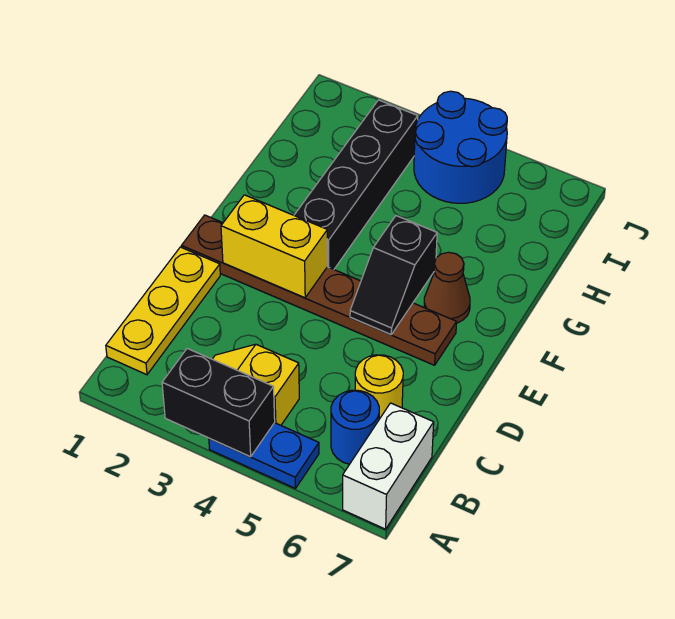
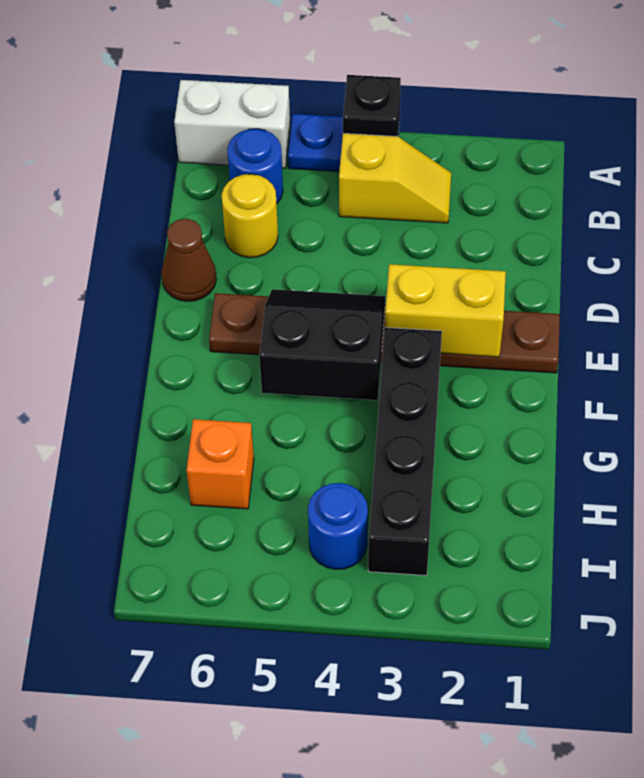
black brick A3:A4 level 2 -> black brick A4 level 2
white brick A7:B7 level 1 -> white brick A6:A7 level 1
yellow plate B1:D1 level 1 -> none
black slope E5:F5 level 2 top F -> black slope E4:F5 level 2 top F
brown cone F6 level 1 -> brown cone D7 level 1
none -> orange brick H6 level 1
blue round brick I4:J5 level 1 -> blue round brick I4 level 1

